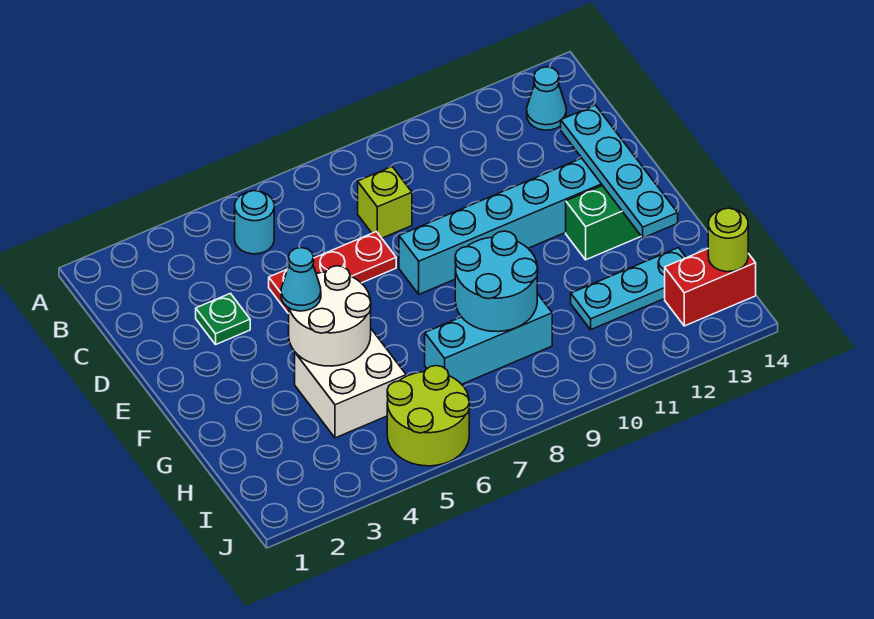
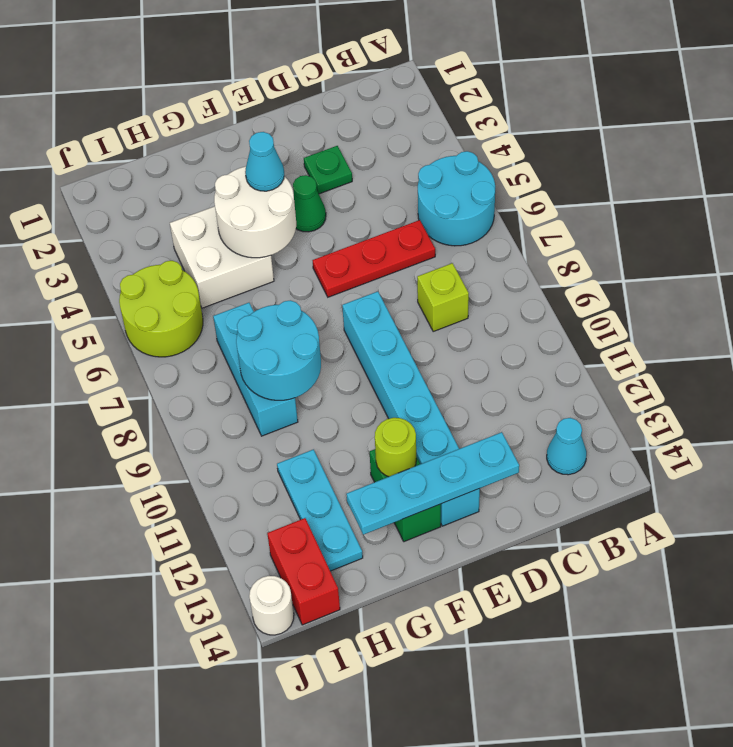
cyan round brick B5 level 1 -> cyan round brick A5:B6 level 1
red plate D5:D7 level 1 -> red plate C6:E6 level 1
none -> green cone E4 level 1
lime round brick I14 level 2 -> lime round brick F12 level 2
none -> white round brick J14 level 1

